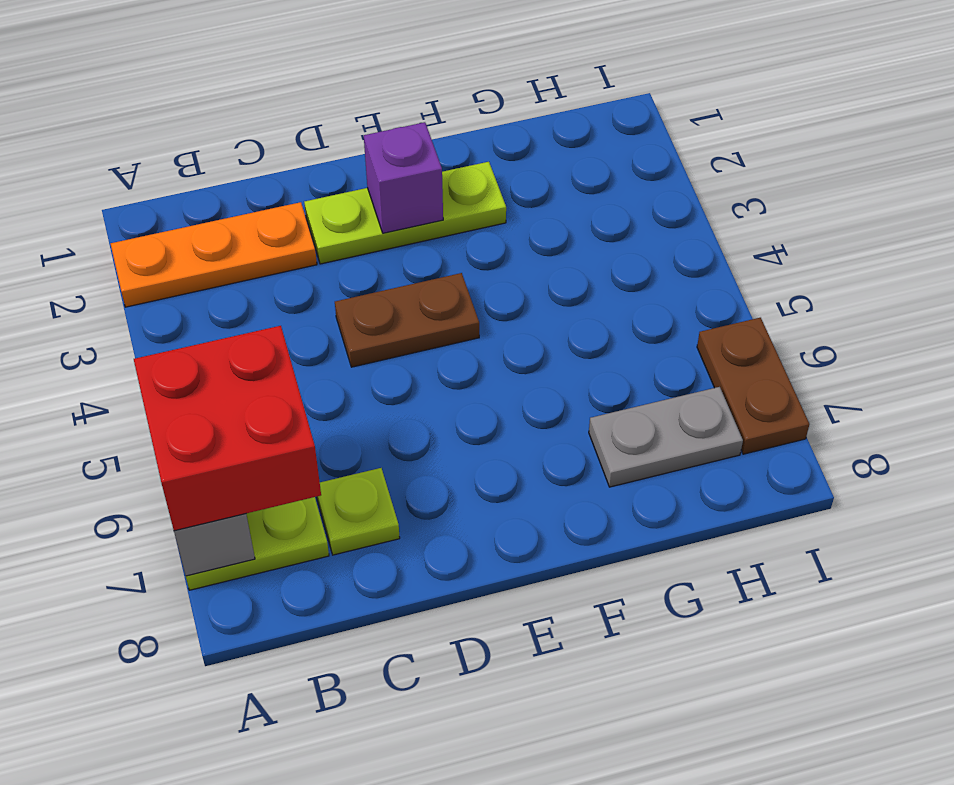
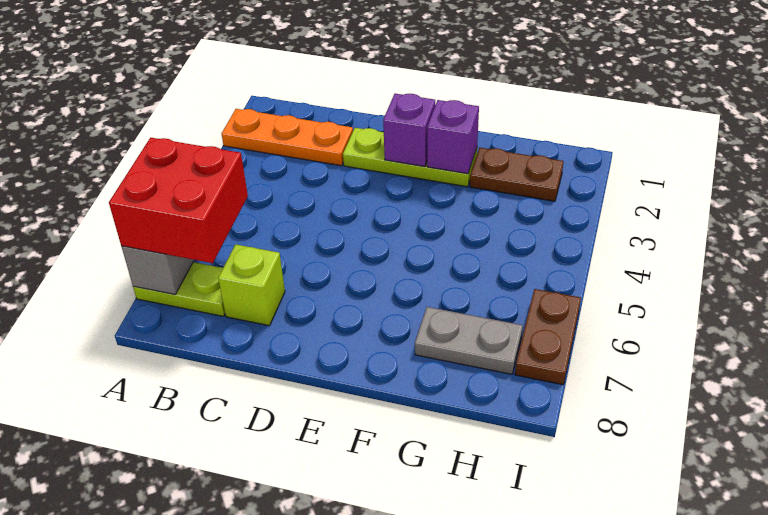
lime plate C7 level 1 -> lime brick C7 level 1
brown plate D4:E4 level 1 -> brown plate G2:H2 level 1
none -> purple brick F2 level 2

